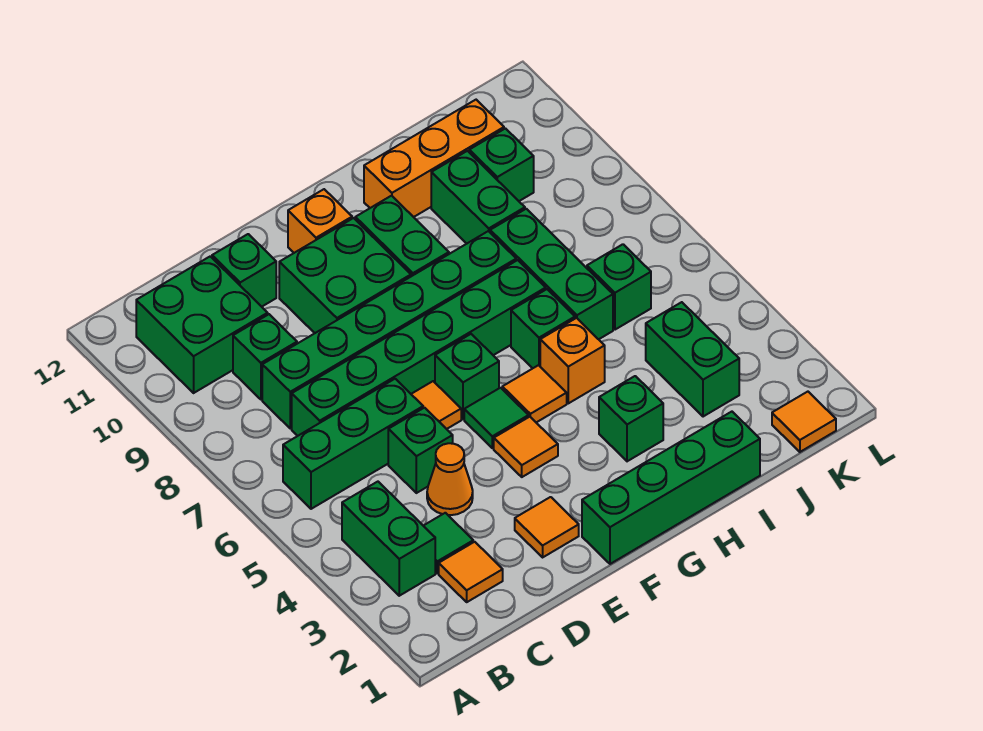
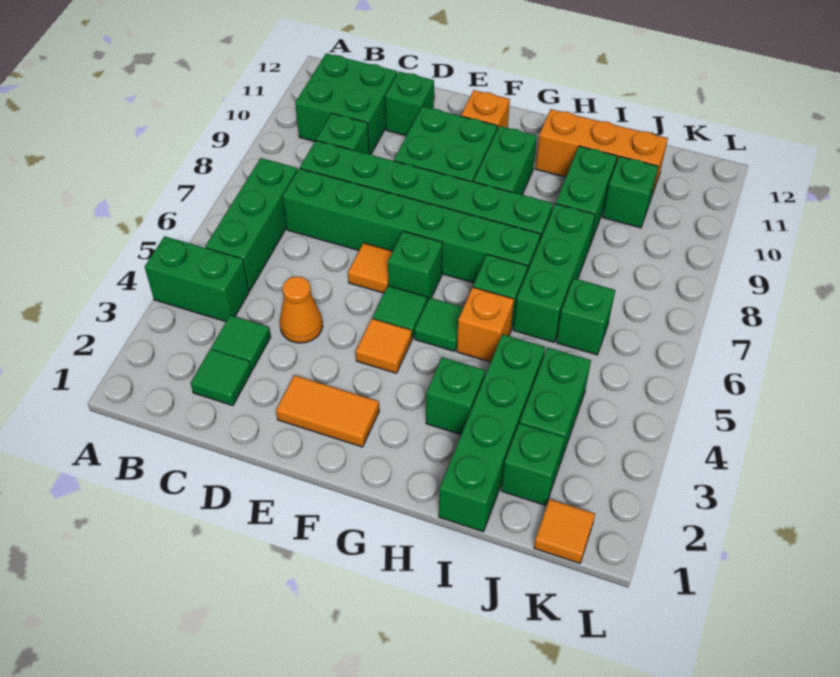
green brick B3:B4 level 1 -> green brick A4:B4 level 1
green brick B6:D6 level 1 -> green brick B5:B7 level 1
orange tile C2 level 1 -> green tile C2 level 1
green brick D5 level 1 -> green brick J2 level 1
orange tile E2 level 1 -> orange tile E2:F2 level 1
green brick F1:I1 level 1 -> green brick I1:I4 level 1
orange tile G5 level 1 -> green tile G5 level 1

